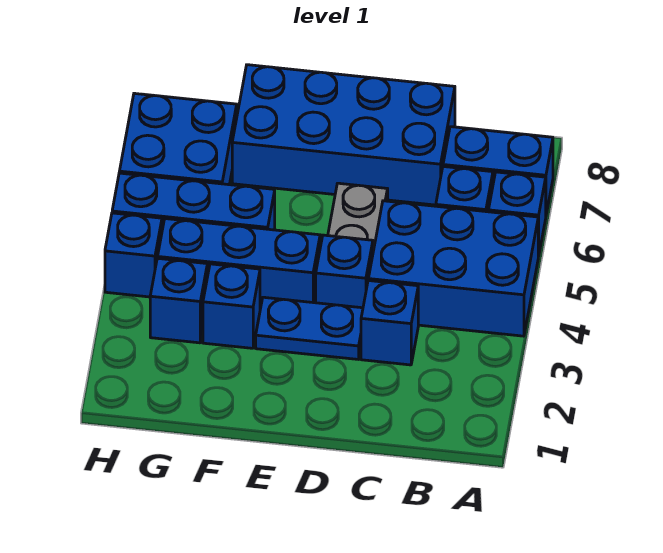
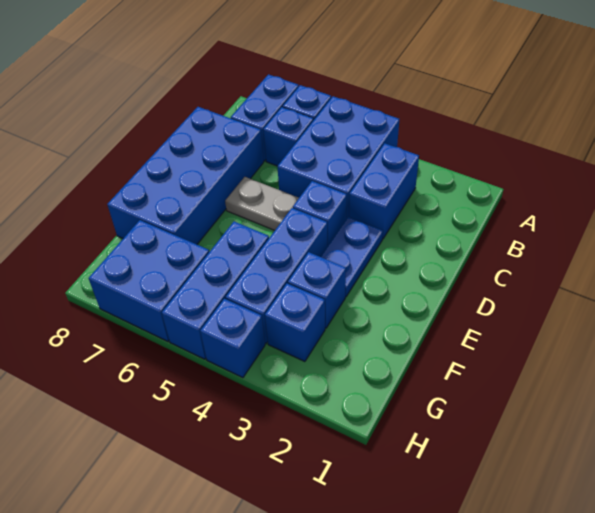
blue brick C3 level 1 -> blue brick B3:C3 level 1

